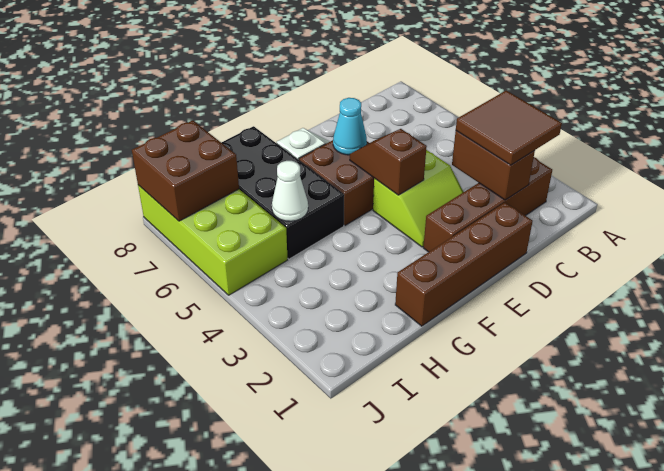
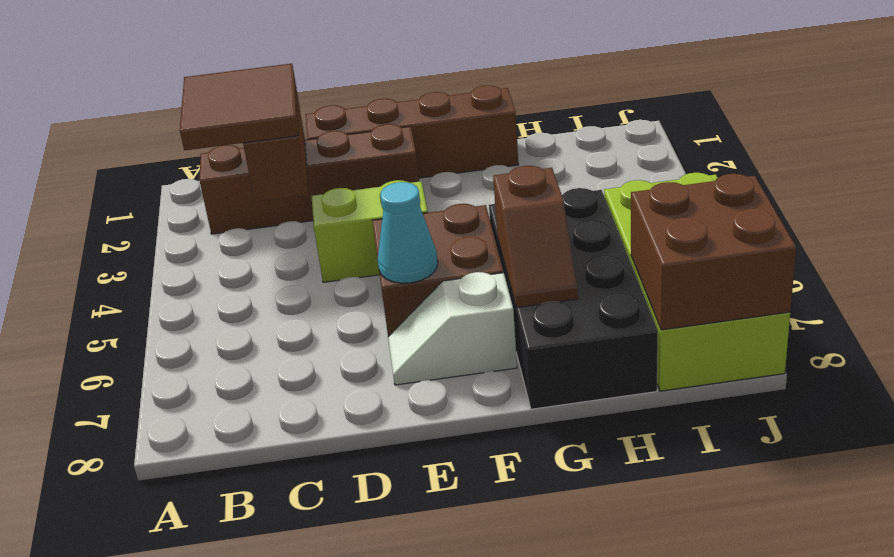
brown slope E4:E5 level 2 top 4 -> brown slope G6:G7 level 2 top 6
white cone H5 level 2 -> none

